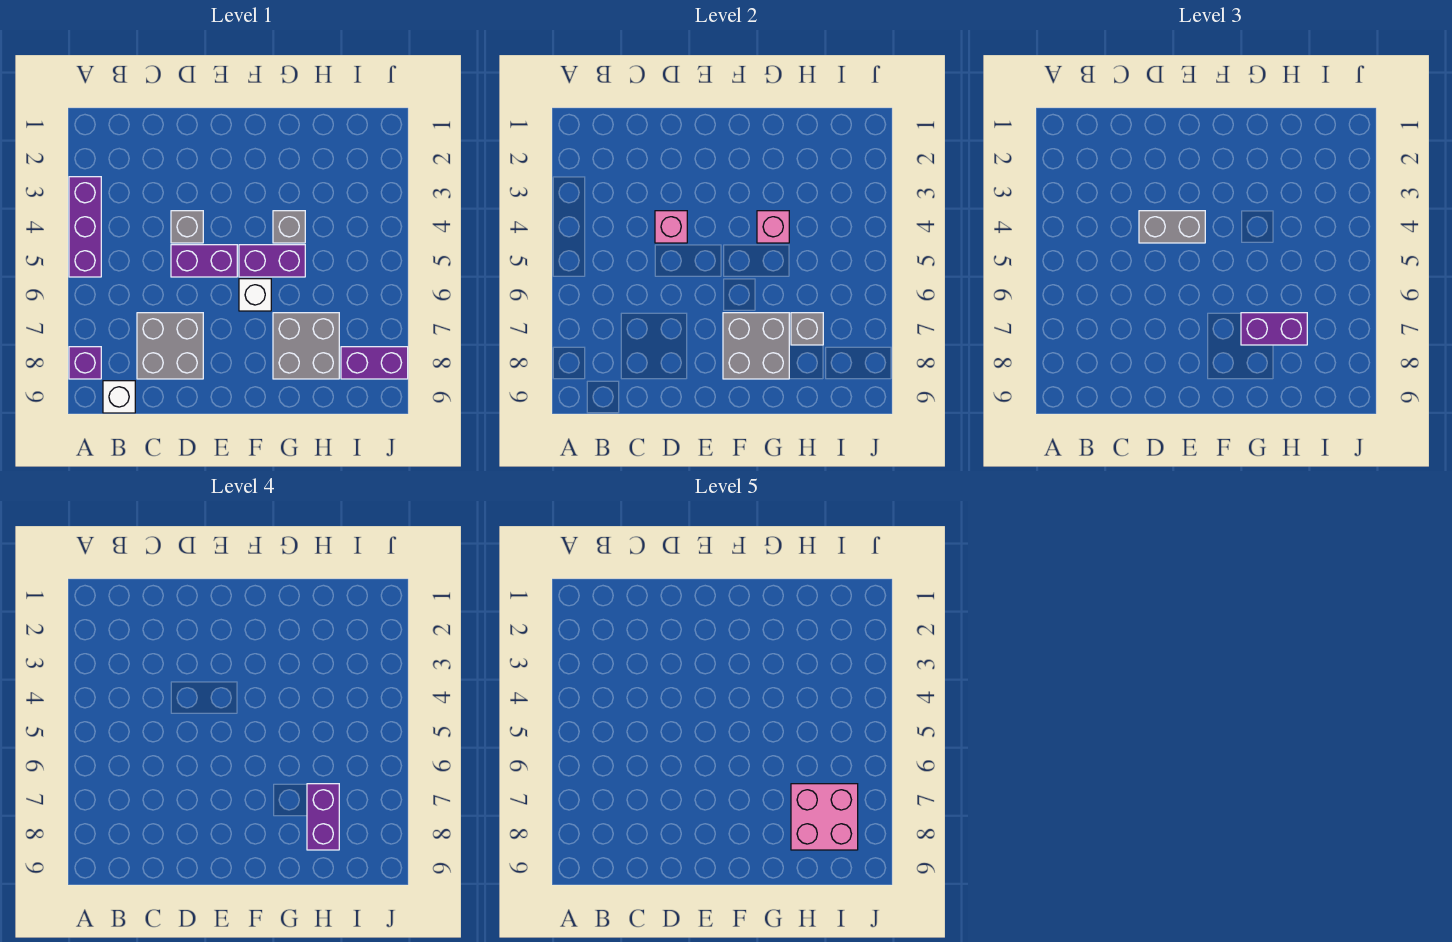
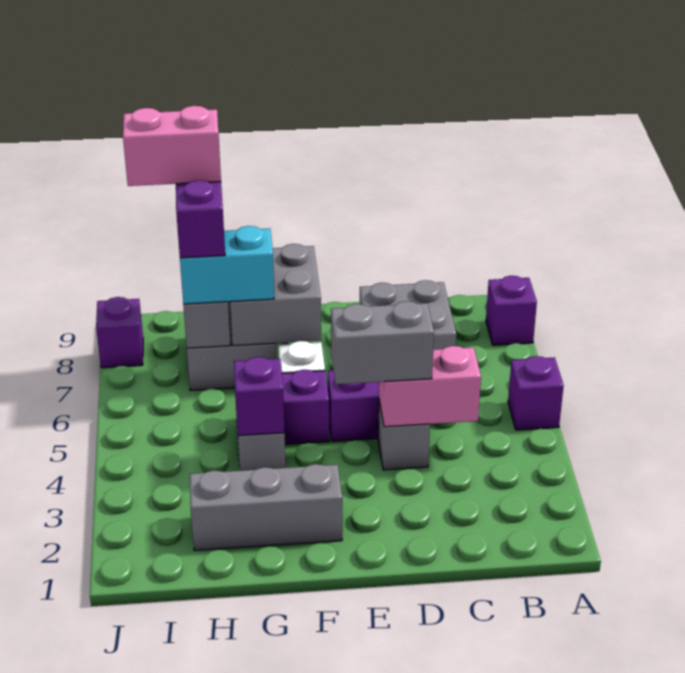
purple brick A3:A5 level 1 -> purple brick A5 level 1
white brick B9 level 1 -> none
pink brick D4 level 2 -> pink brick C4:D4 level 2
none -> grey brick F2:H2 level 1
pink brick G4 level 2 -> purple brick G4 level 2
purple brick G7:H7 level 3 -> cyan brick G7:H7 level 3
pink brick H7:I8 level 5 -> pink brick H8:I8 level 5
purple brick I8:J8 level 1 -> purple brick J8 level 1

